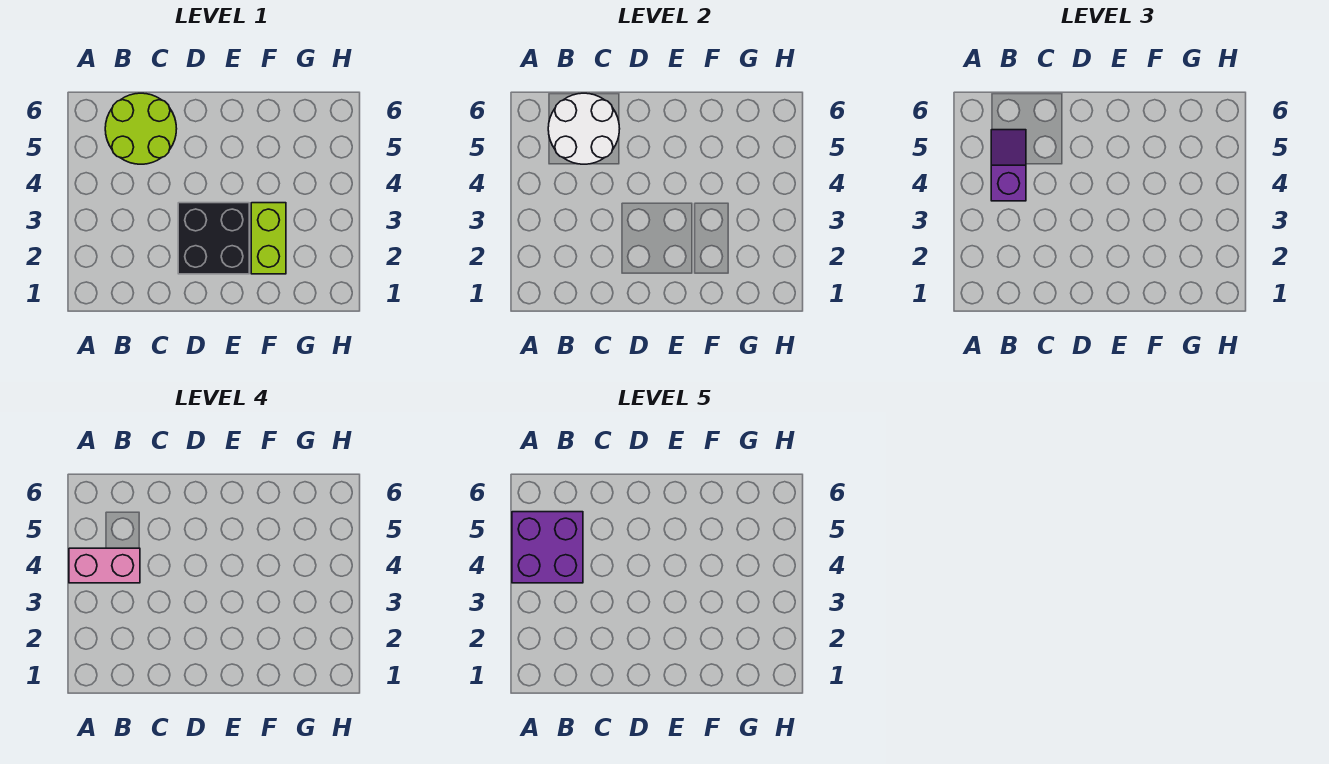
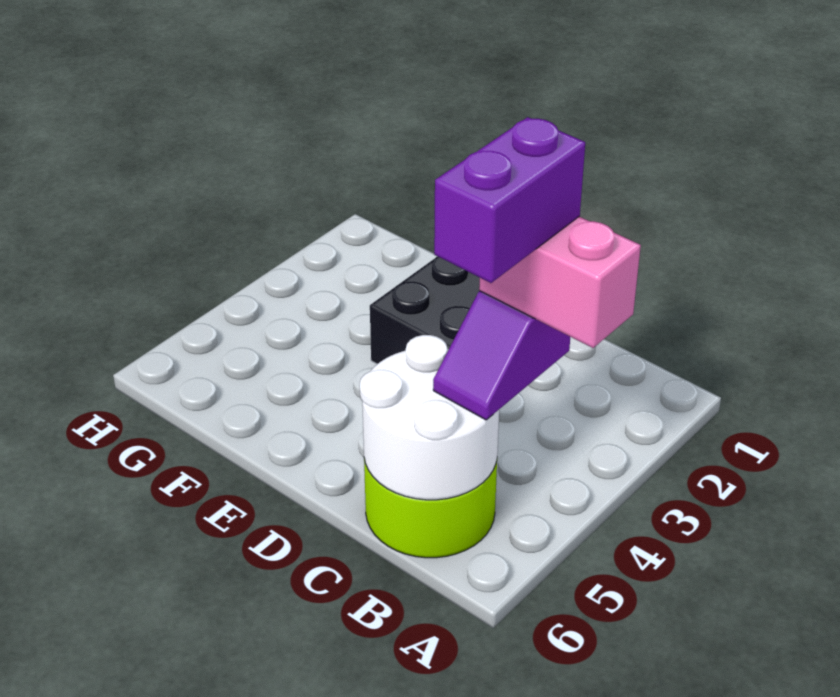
purple brick A4:B5 level 5 -> purple brick B4:B5 level 5
lime brick F2:F3 level 1 -> none

